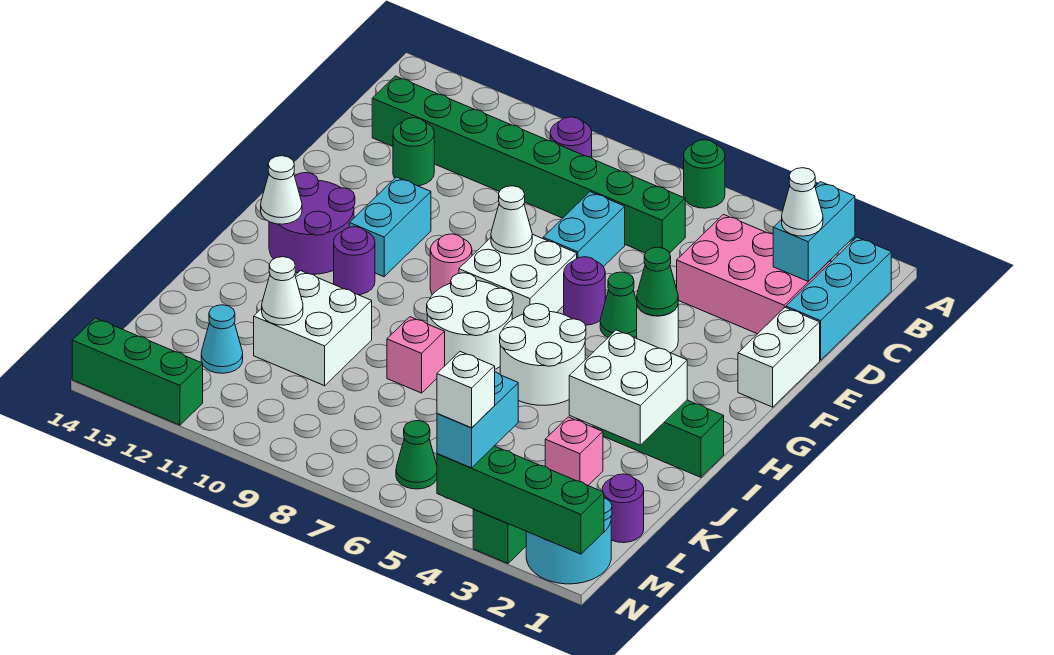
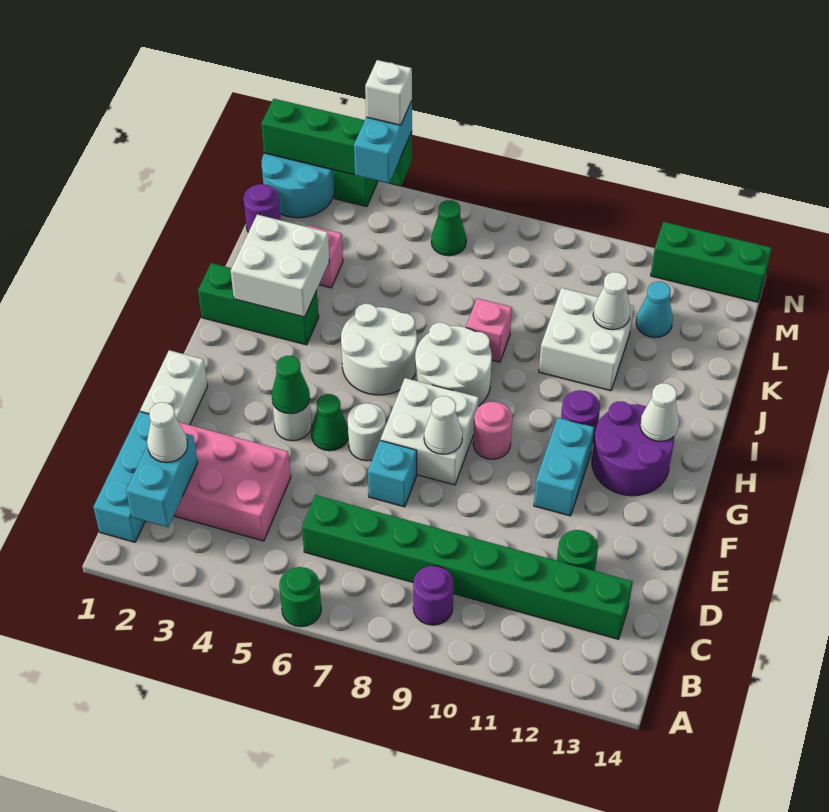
cyan brick D7:E7 level 1 -> cyan brick E7 level 1
purple round brick F6 level 1 -> white round brick F6 level 1

